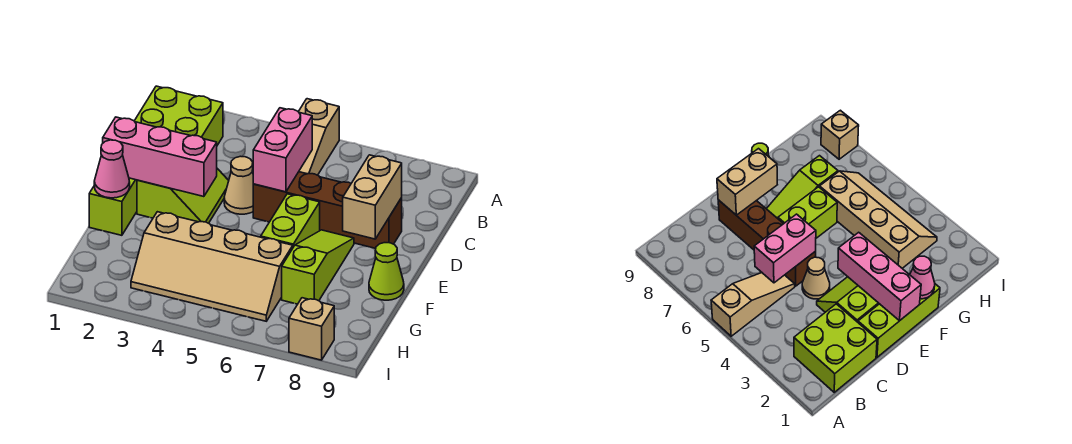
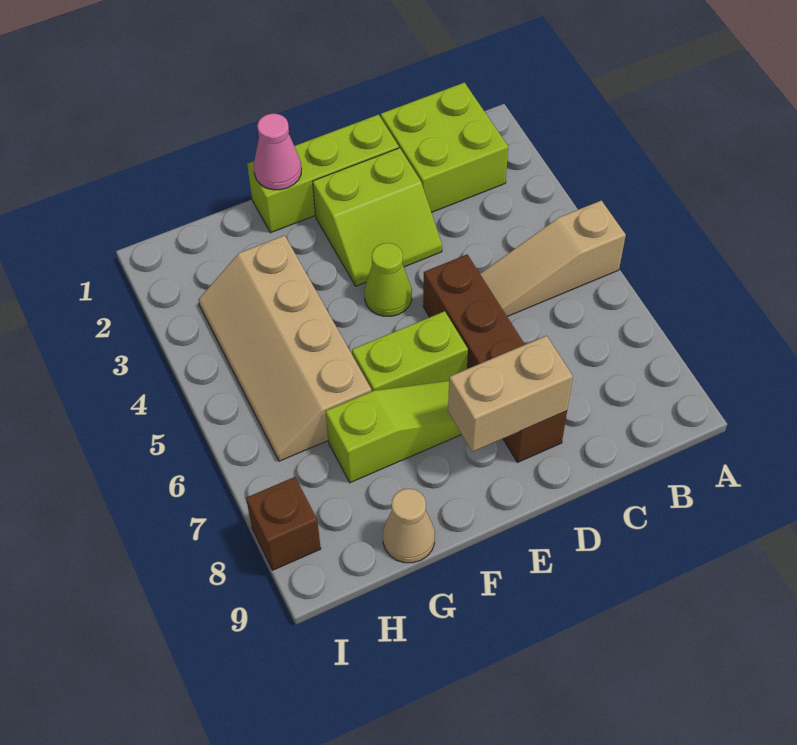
pink brick C5:D5 level 2 -> none
tan cone D4 level 1 -> tan cone G9 level 1
pink brick E1:E3 level 2 -> none
lime cone F9 level 1 -> lime cone E4 level 1
tan brick I8 level 1 -> brown brick I8 level 1

